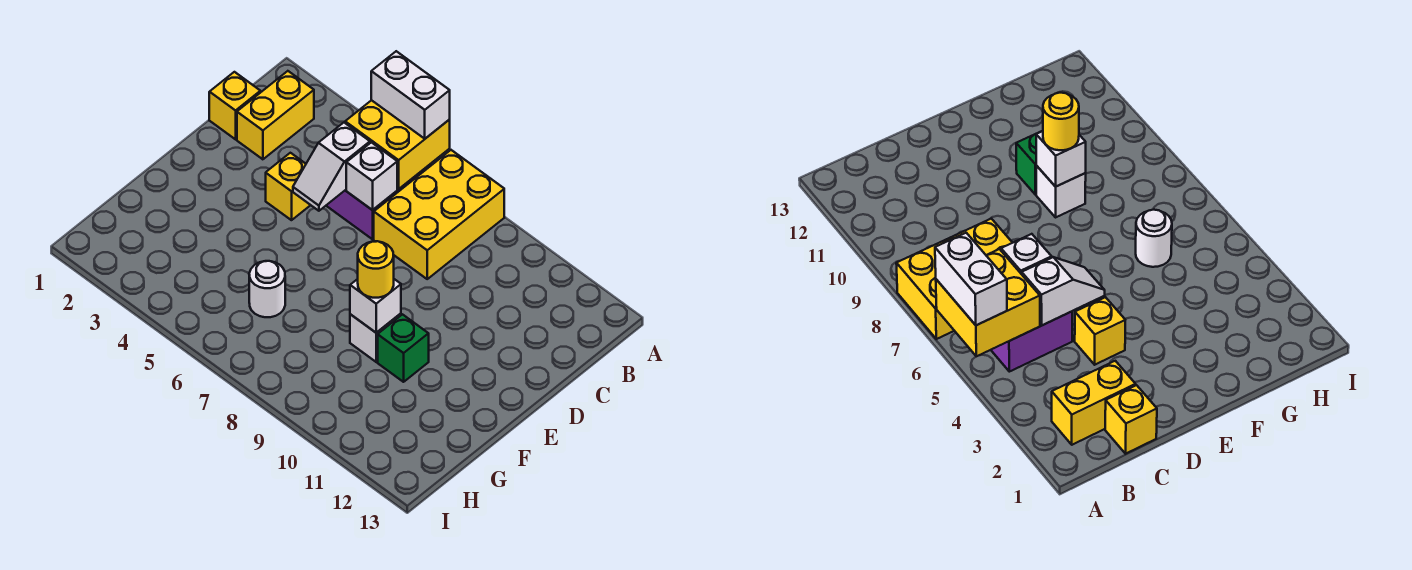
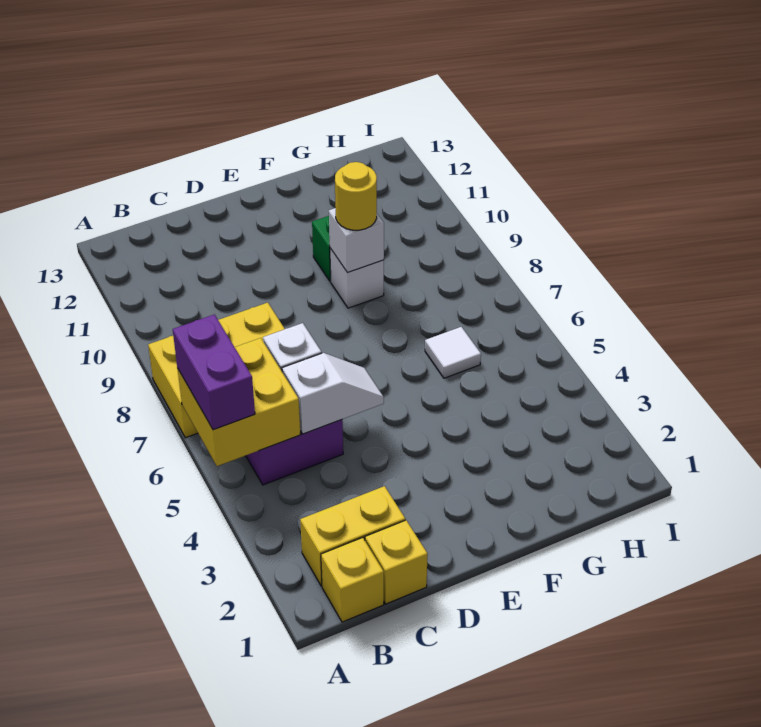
white brick A5:A6 level 3 -> purple brick A5:A6 level 3
yellow brick D4 level 1 -> yellow brick B1 level 1
white round brick G6 level 1 -> white tile G6 level 1

